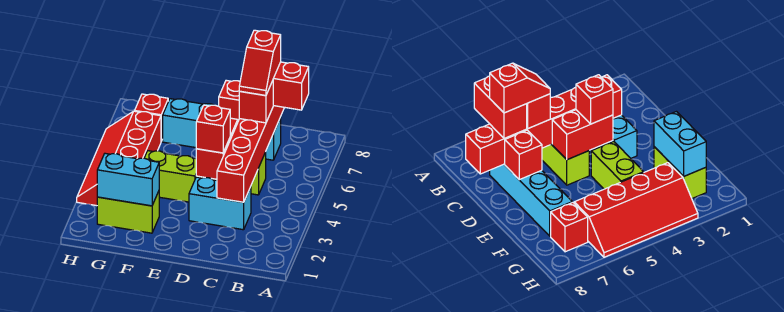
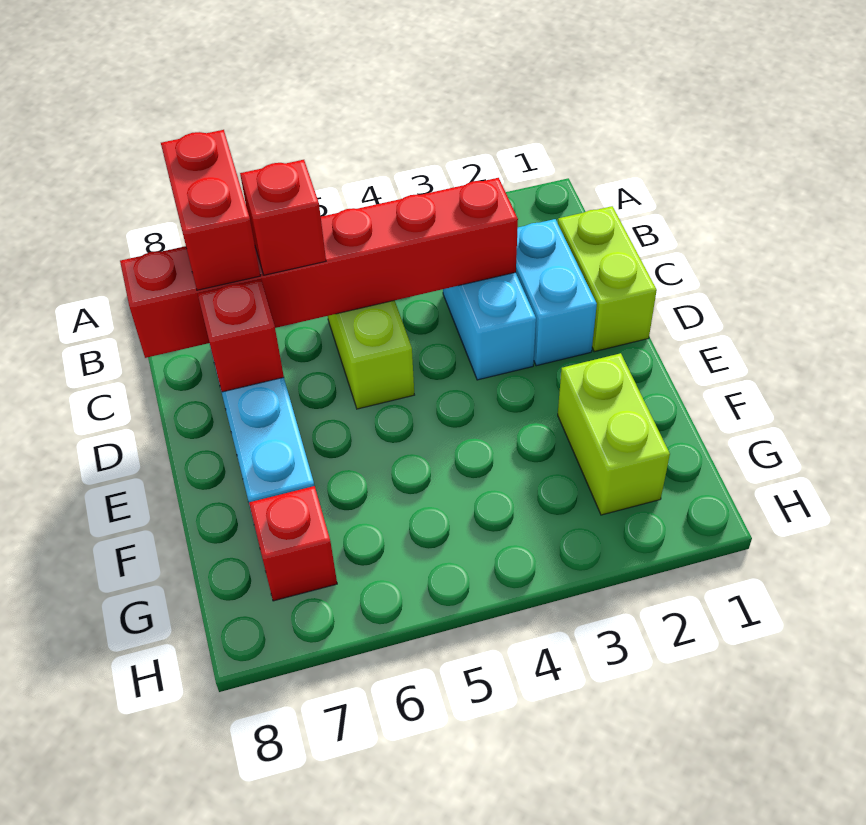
red slope C6:C7 level 4 top 7 -> none
red brick D4:D5 level 2 -> none
red brick D4 level 3 -> none
lime brick E4:F4 level 1 -> lime brick C1:D1 level 1
cyan brick F2:G2 level 2 -> cyan brick C2:D2 level 1
red slope G3:H6 level 1 top G -> none

